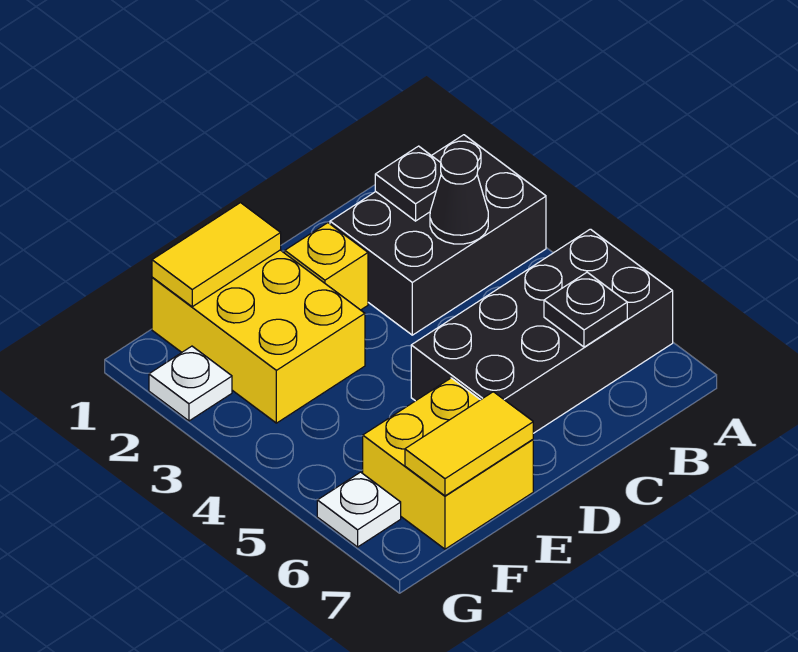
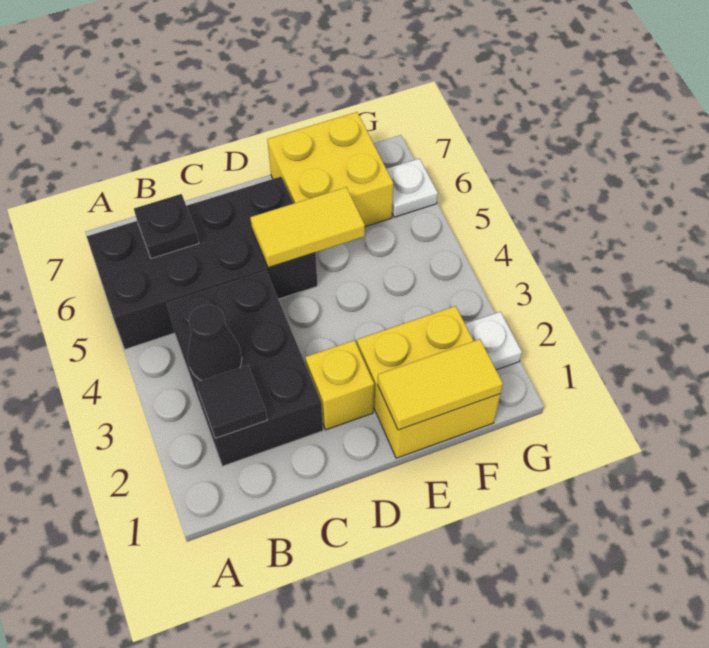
black brick A2:C3 level 1 -> black brick B2:C4 level 1
black plate B2 level 2 -> black tile B2 level 2
yellow brick E1:F3 level 1 -> yellow brick E1:F2 level 1
yellow tile E7:F7 level 2 -> yellow tile D5:E5 level 2

